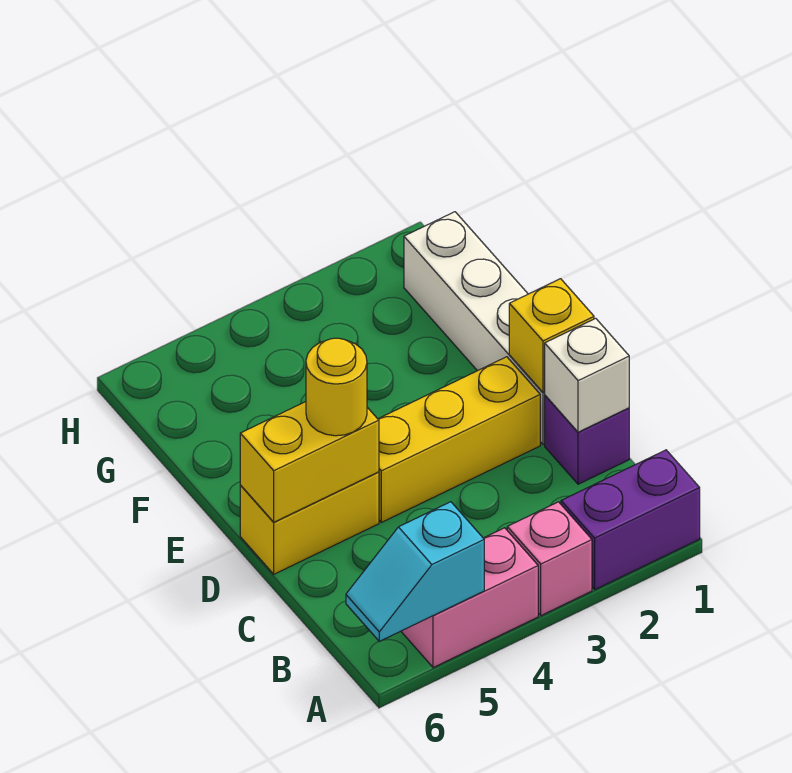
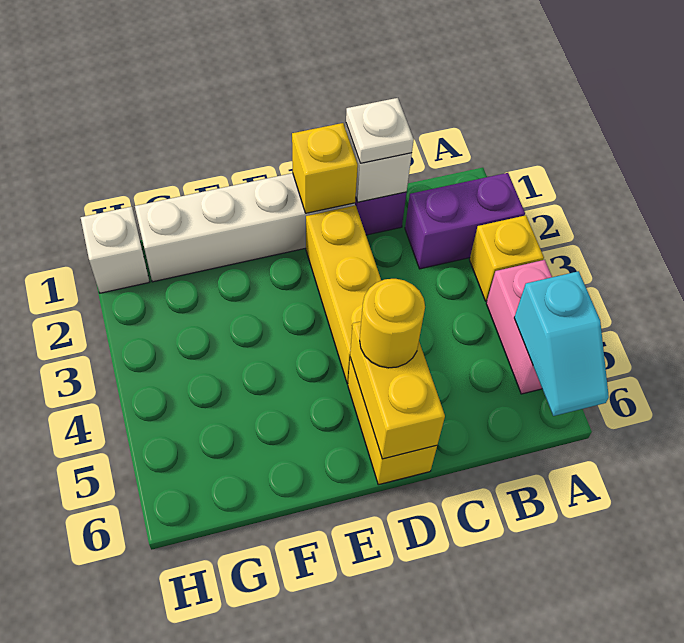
purple brick A1:A2 level 1 -> purple brick A2:B2 level 1
pink brick A3 level 1 -> yellow brick A3 level 1
none -> white plate C1 level 3
none -> white brick H1 level 1

